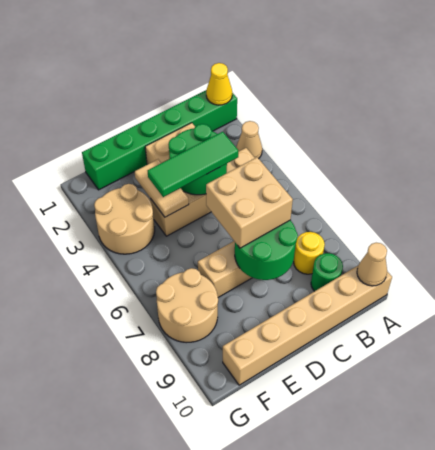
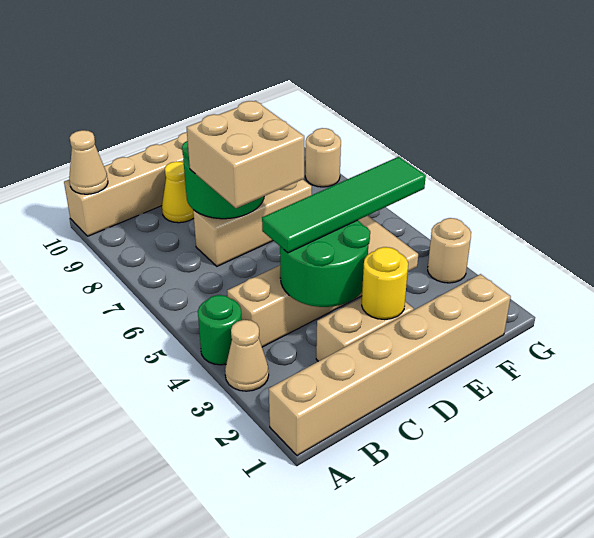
green brick A1:F1 level 1 -> tan brick A1:F1 level 1
yellow cone A1 level 2 -> yellow cone C9 level 1
yellow round brick B8 level 1 -> yellow round brick D2 level 2
green round brick B9 level 1 -> green round brick A4 level 1
green tile C4:E4 level 3 -> green tile C4:F4 level 3
tan round brick F3:G4 level 1 -> tan round brick G3 level 1
tan round brick F7:G8 level 1 -> tan round brick G8 level 1

